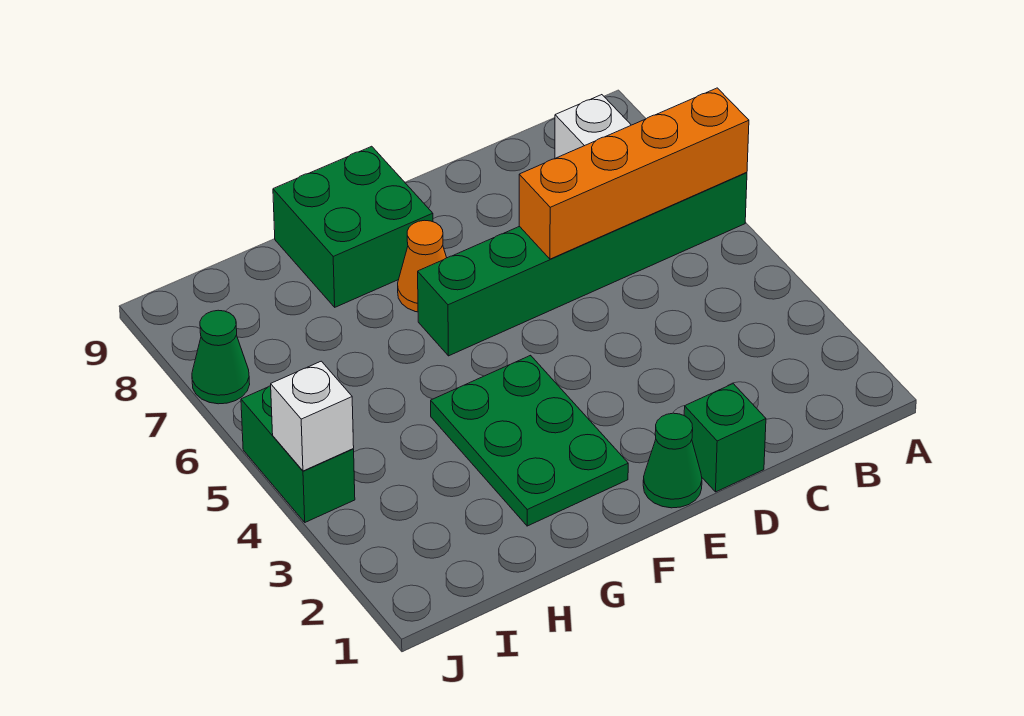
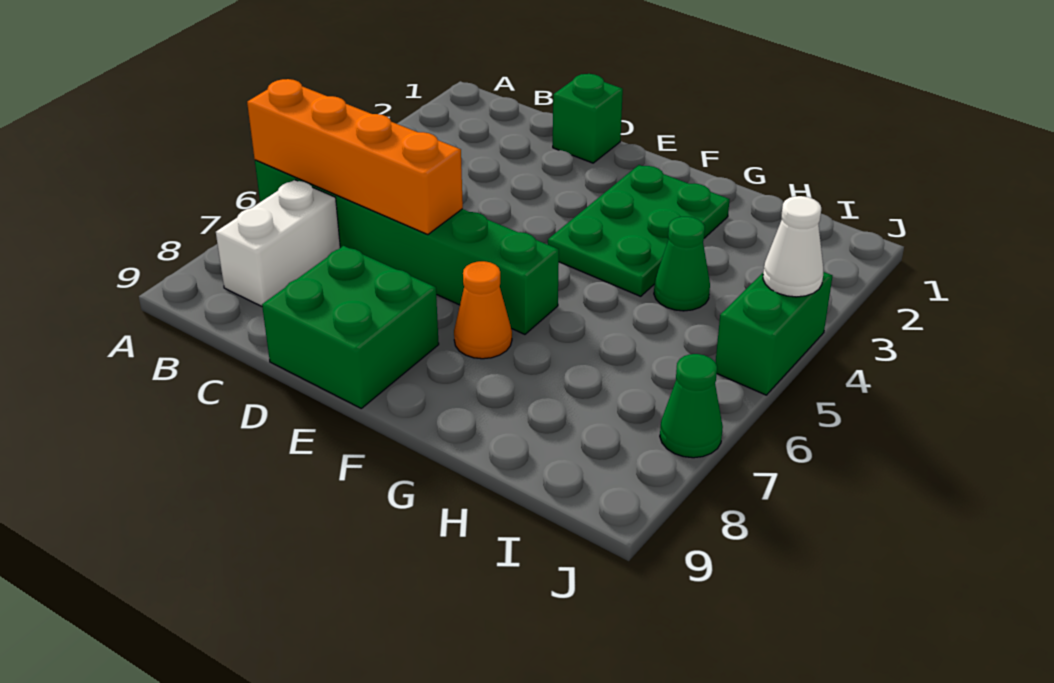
green cone E1 level 1 -> green cone H4 level 1
green brick F8:G9 level 1 -> green brick D8:E9 level 1
white brick J4 level 2 -> white cone J4 level 2

